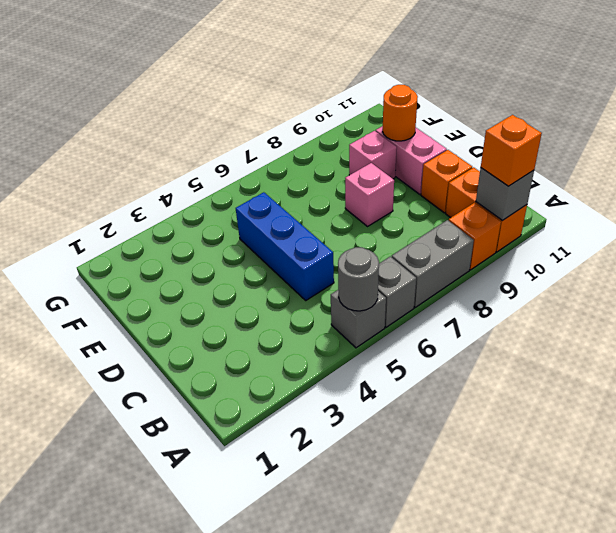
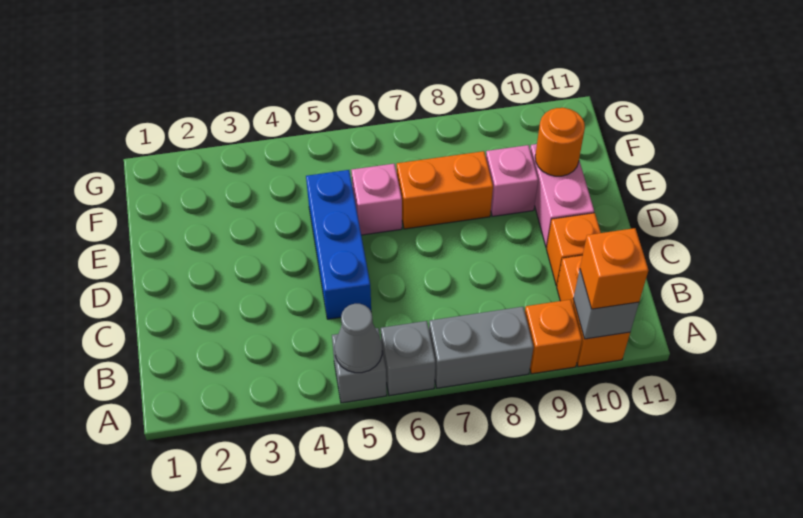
grey round brick A5 level 2 -> grey cone A5 level 2
pink brick D8 level 1 -> pink brick E6 level 1
none -> orange brick E7:E8 level 1

